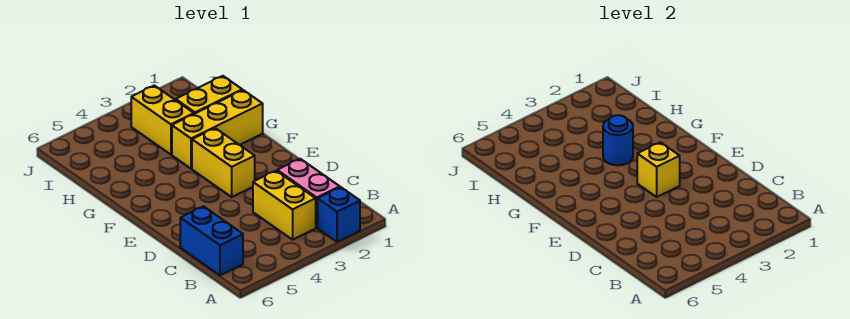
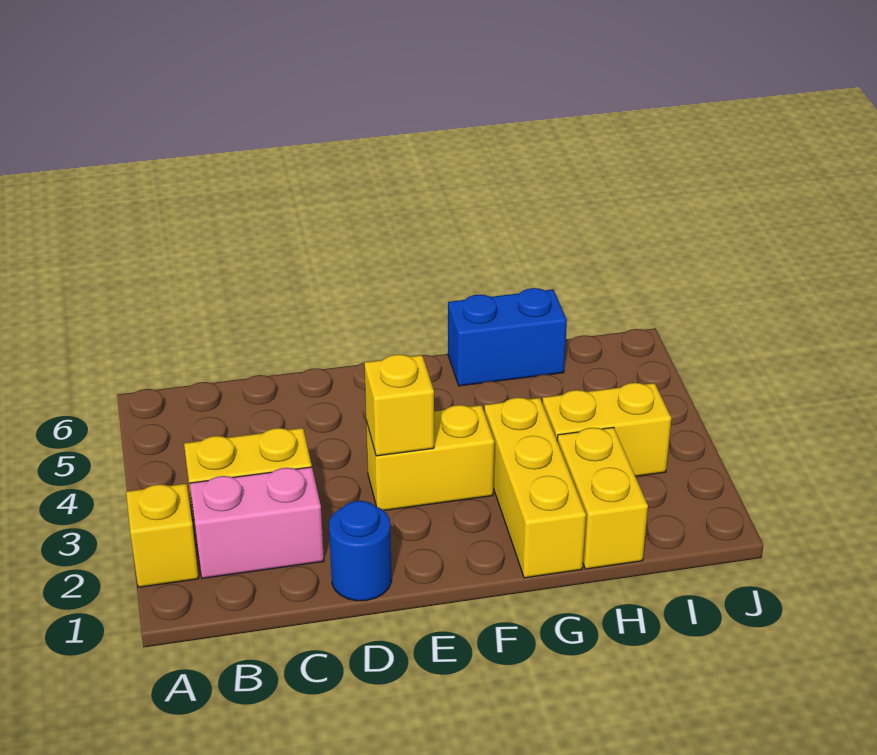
blue brick A2 level 1 -> yellow brick A2 level 1
blue brick B6:C6 level 1 -> blue brick G6:H6 level 1
blue round brick G3 level 2 -> blue round brick D1 level 1

